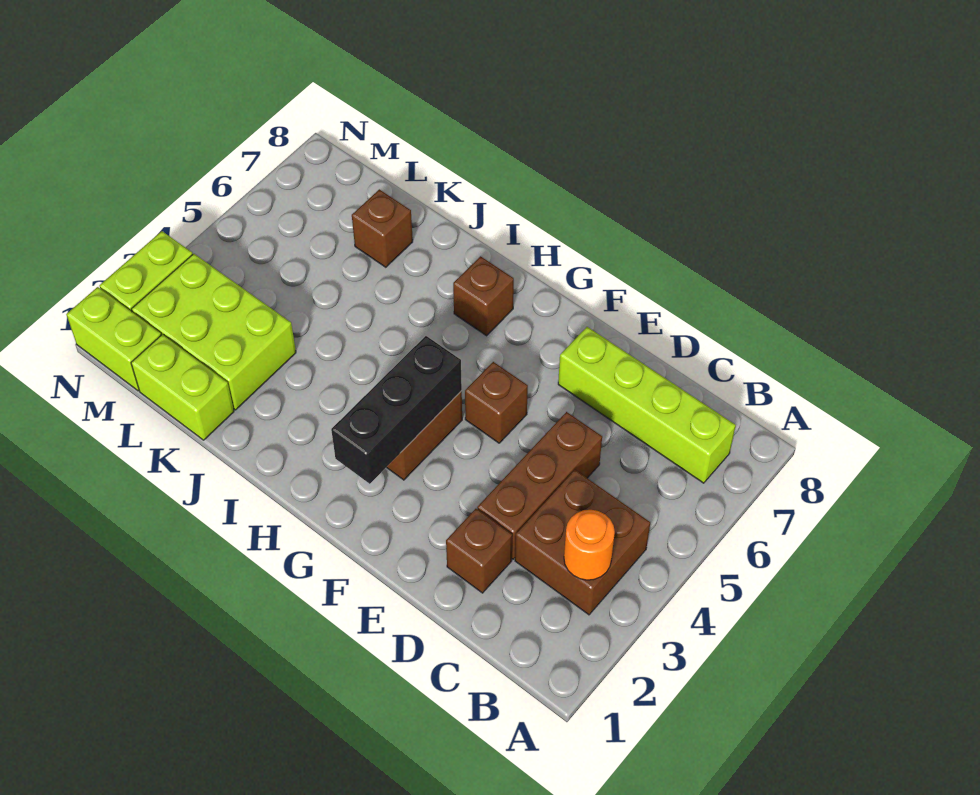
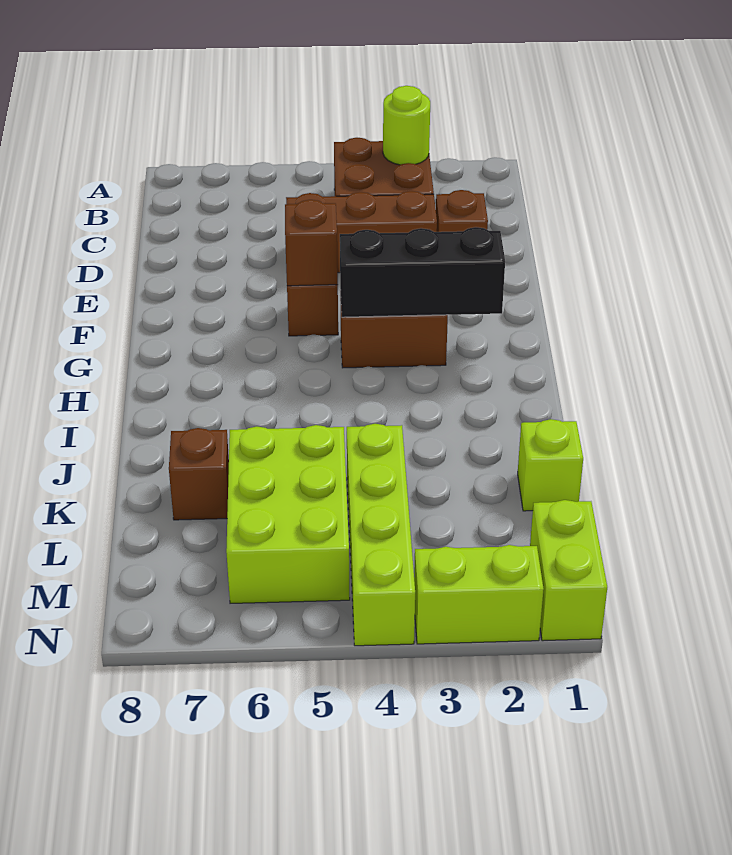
orange round brick B3 level 2 -> lime round brick B3 level 2
lime brick B7:E7 level 1 -> lime brick K4:N4 level 1
brown brick H7 level 1 -> brown brick F5 level 2
lime brick K1:L1 level 1 -> lime brick K1 level 1
lime brick K2:M3 level 1 -> lime brick K5:M6 level 1

